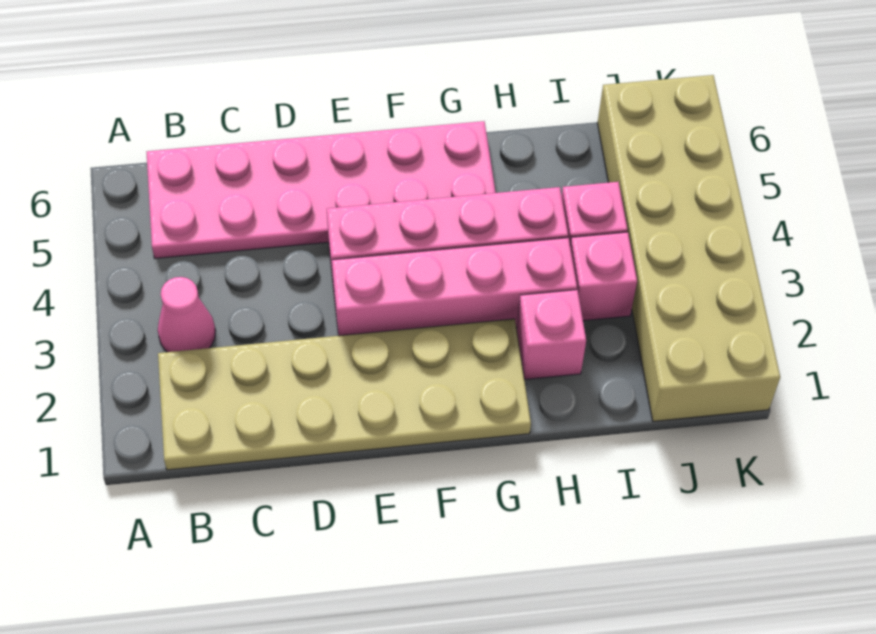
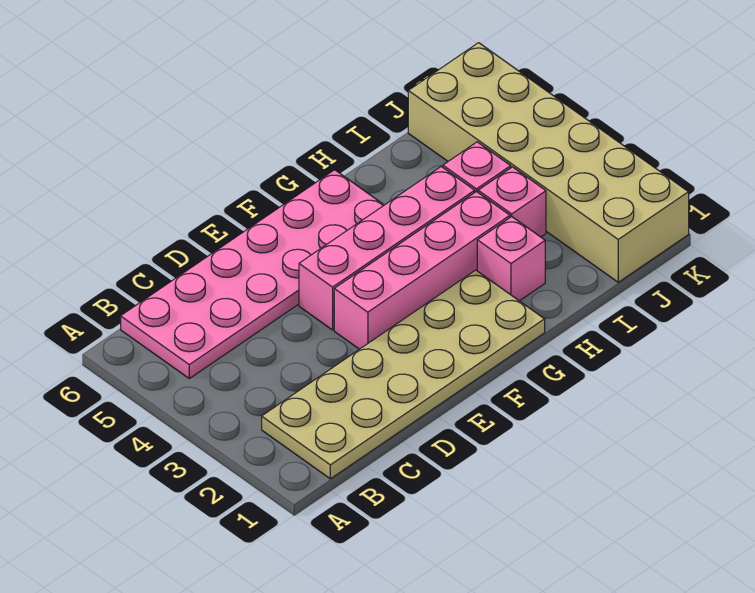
pink cone B3 level 1 -> none

